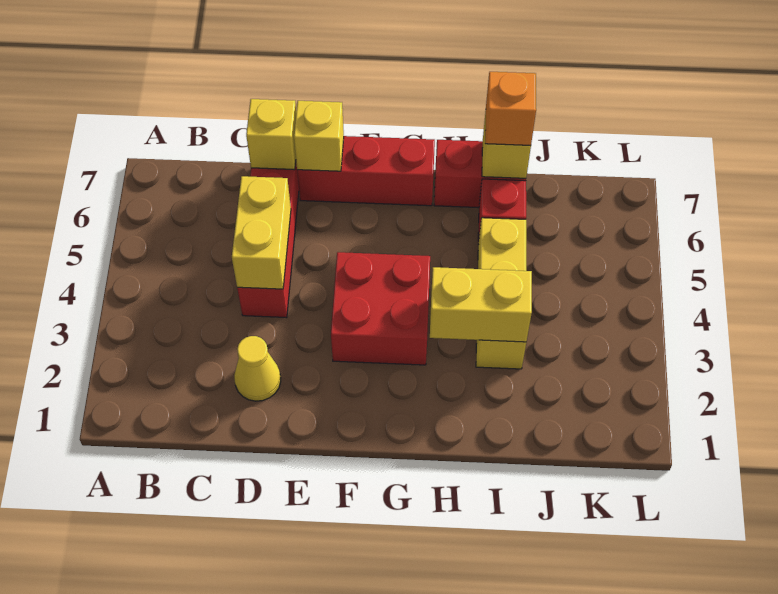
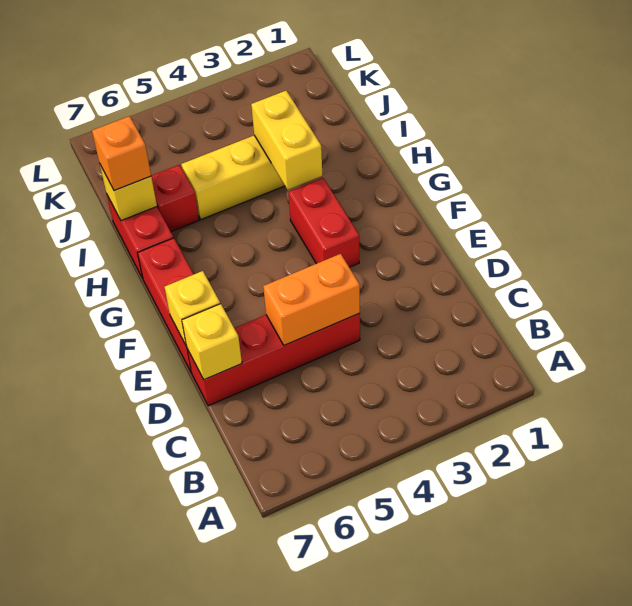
yellow cone D2 level 1 -> none
yellow brick D4:D5 level 2 -> orange brick D4:D5 level 2
red brick F3:G4 level 1 -> red brick F3:G3 level 1

